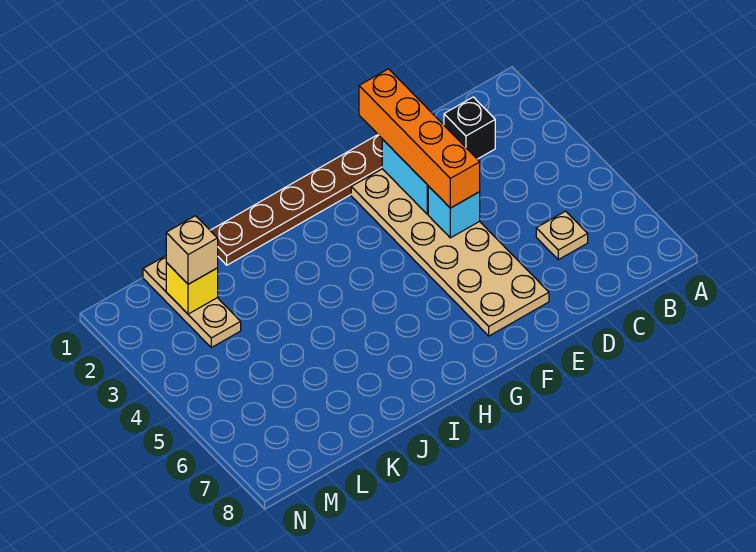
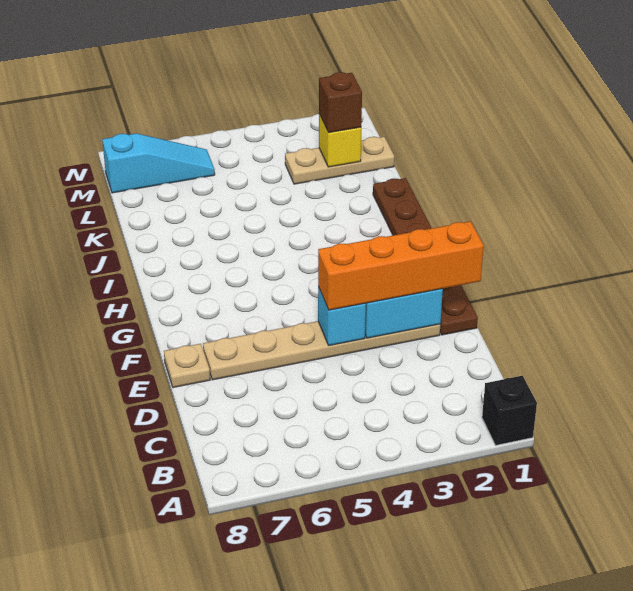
black brick C2 level 1 -> black brick A1 level 1
tan plate C6 level 1 -> tan plate E8 level 1
tan plate E2:F7 level 1 -> tan plate E2:E7 level 1
tan brick L2 level 3 -> brown brick L2 level 3
none -> cyan slope M6:M8 level 1 top 8

